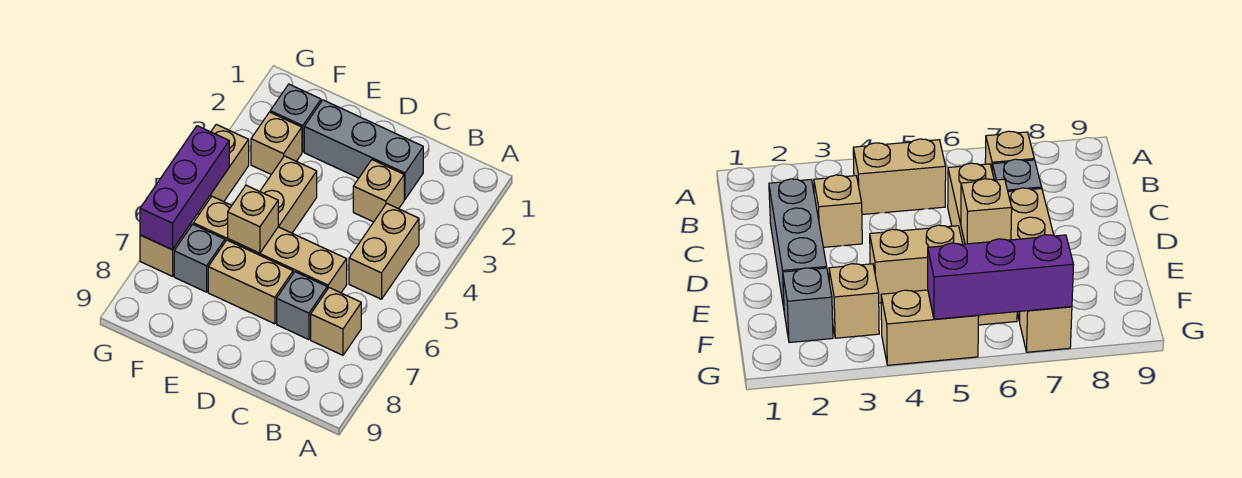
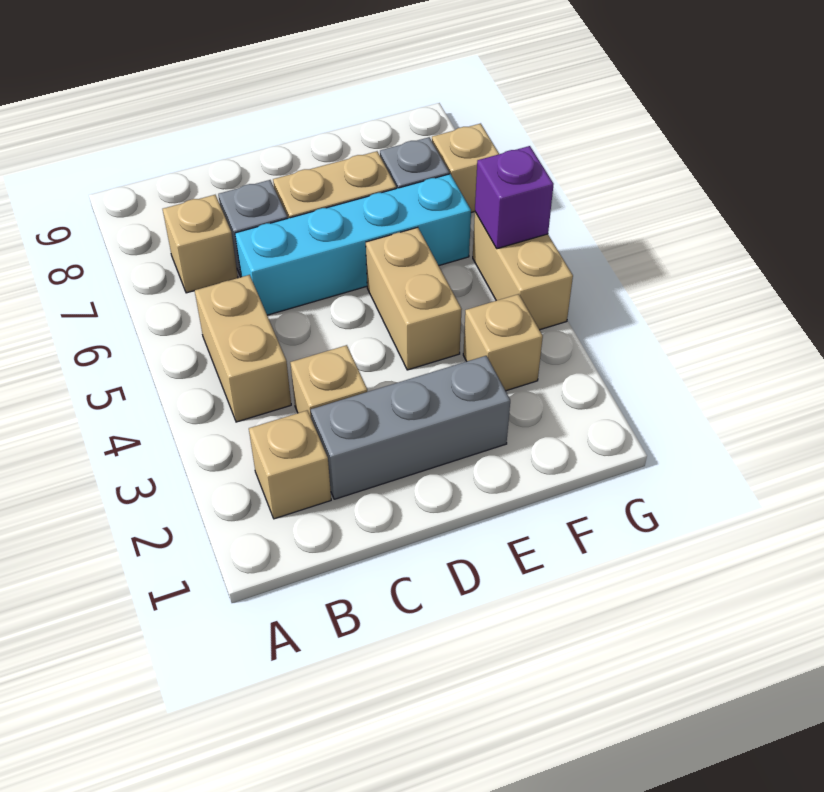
tan brick C6:F6 level 1 -> cyan brick C6:F6 level 1
tan brick E6 level 2 -> tan brick B2 level 1
grey brick F2 level 1 -> none
purple brick G5:G7 level 2 -> purple brick G5 level 2

